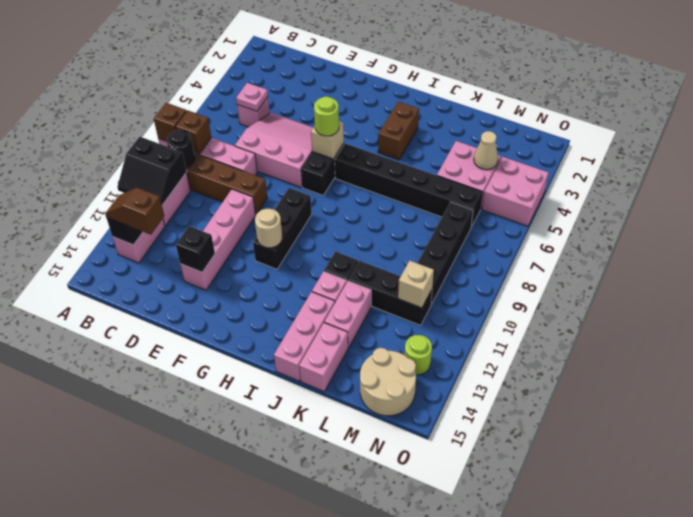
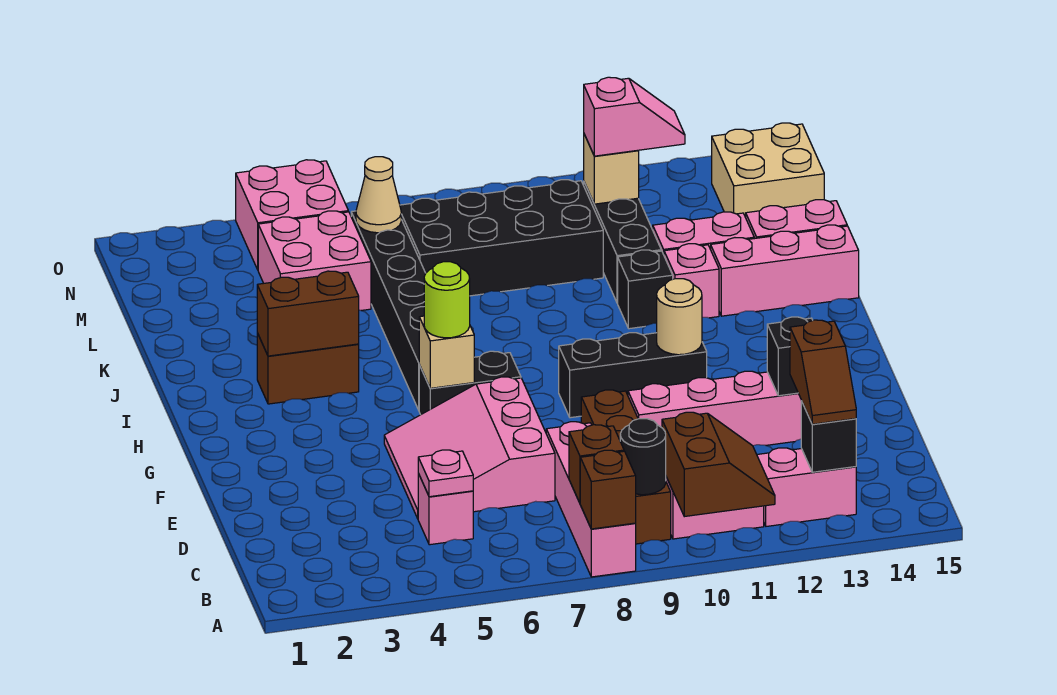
black slope A10:B11 level 2 top 10 -> brown slope A10:B11 level 2 top 10
none -> brown brick I3:I4 level 2
tan cone M4 level 2 -> tan cone M6 level 2
black brick M7:M10 level 1 -> black brick L7:M10 level 1
none -> pink slope M11:M12 level 3 top 11
tan round brick M14:N15 level 1 -> tan brick M14:N15 level 1
lime round brick N13 level 1 -> none

